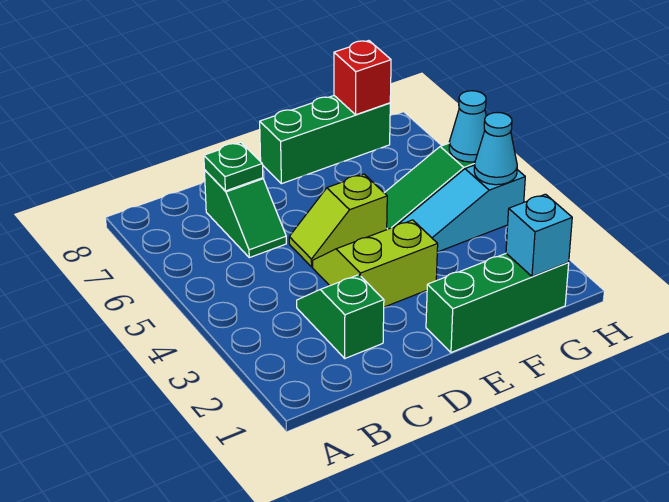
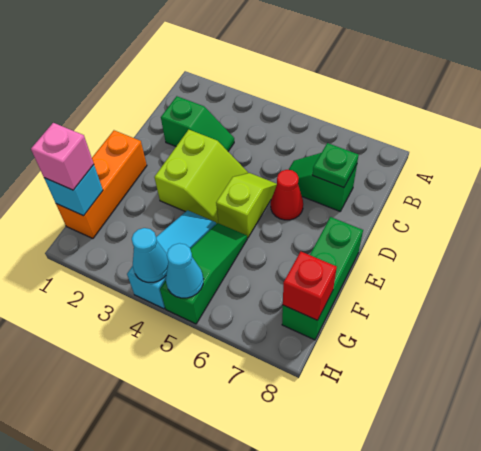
none -> red cone D6 level 1
green brick E1:G1 level 1 -> orange brick E1:G1 level 1
none -> pink brick G1 level 3

